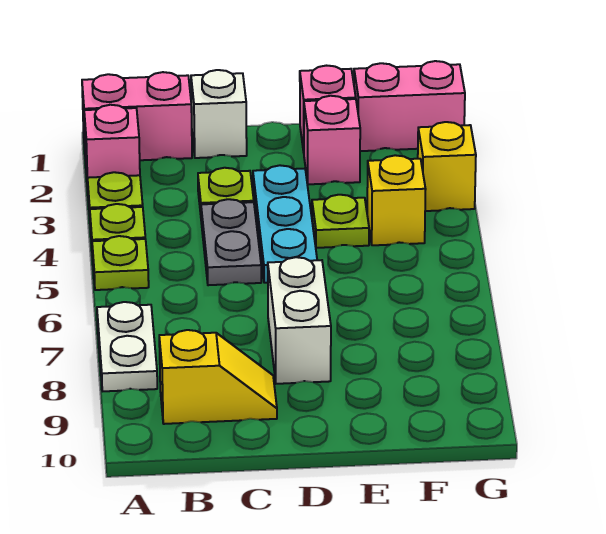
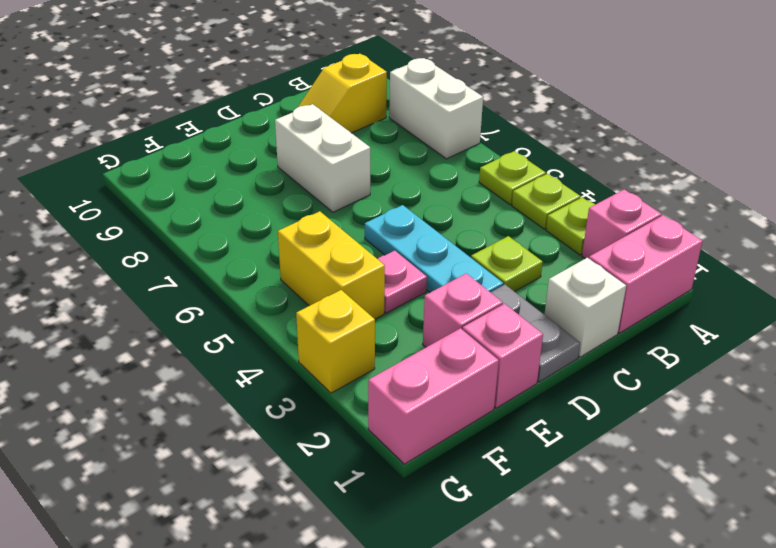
white plate A7:A8 level 1 -> white brick A7:A8 level 1
grey plate C4:C5 level 1 -> grey plate D1:D2 level 1
lime plate E4 level 1 -> pink plate E4 level 1
yellow brick F4 level 1 -> yellow brick F4:F5 level 1

